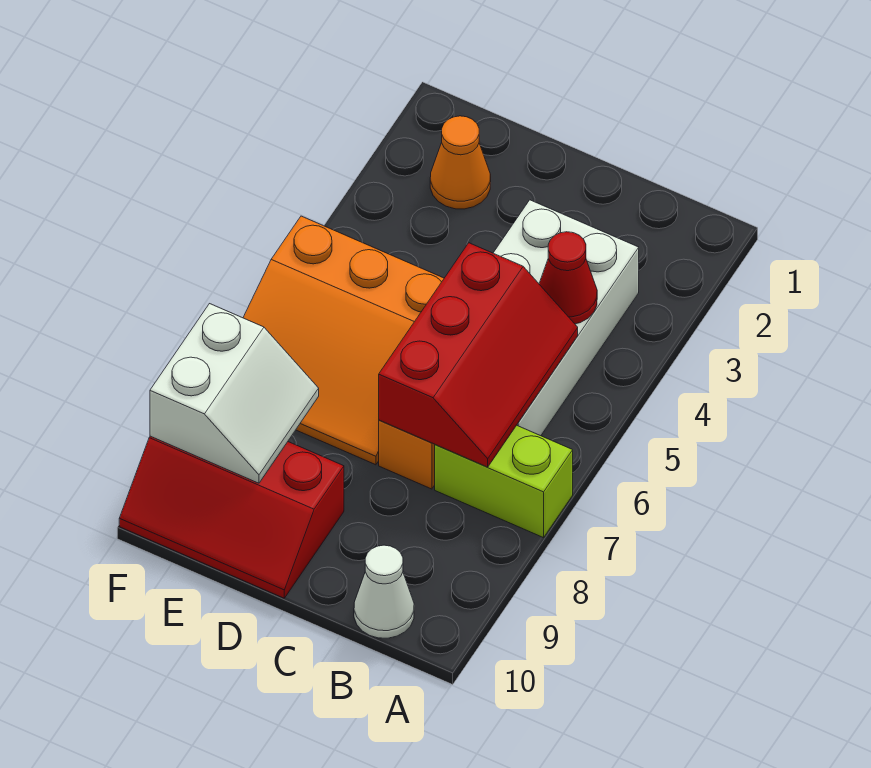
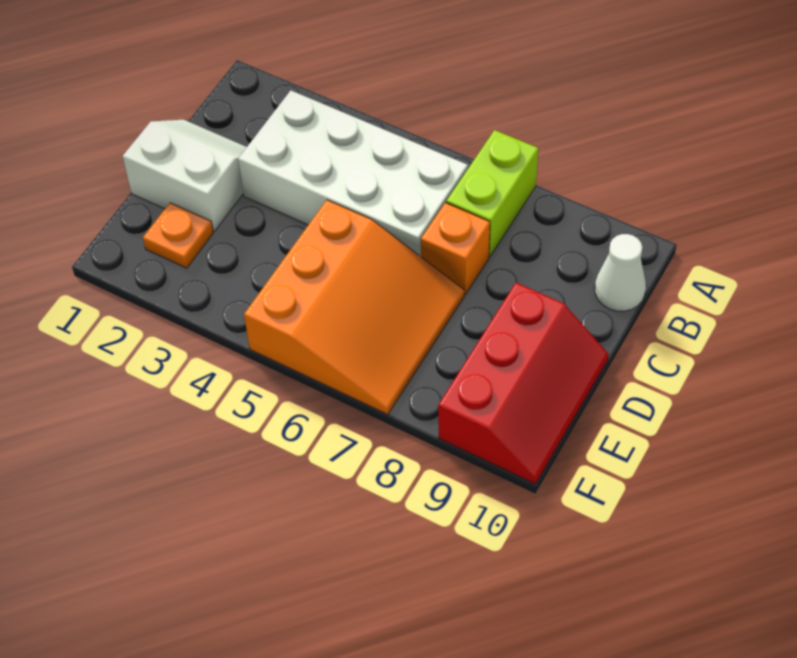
red cone B4 level 2 -> none
red slope B5:C7 level 2 top C -> none
orange cone E2 level 1 -> orange plate E2 level 1
white slope E8:F9 level 2 top F -> white slope C1:D2 level 1 top D

